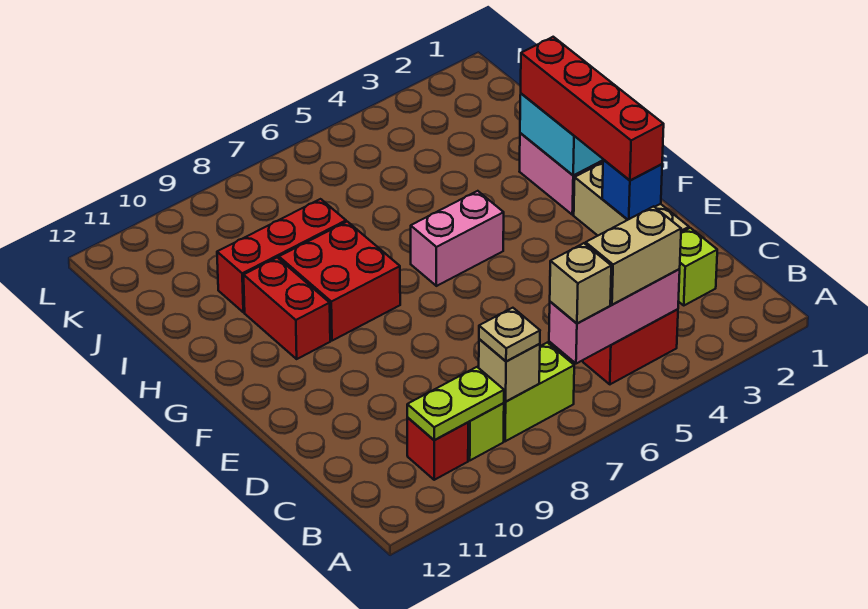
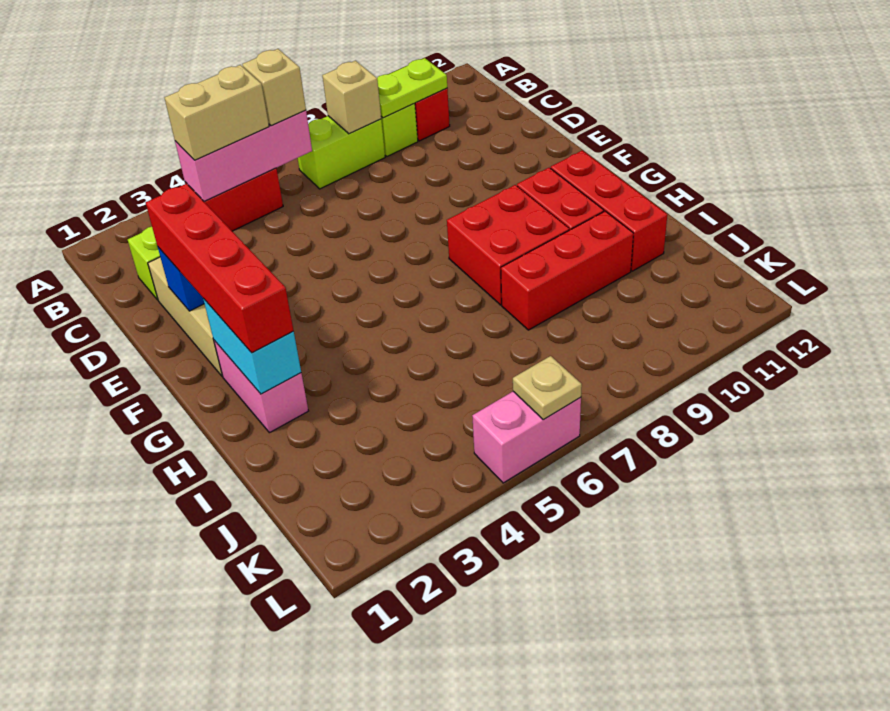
tan plate B8 level 3 -> tan plate L6 level 2
pink brick G5:G6 level 1 -> pink brick L5:L6 level 1
none -> red brick G11:I11 level 1

